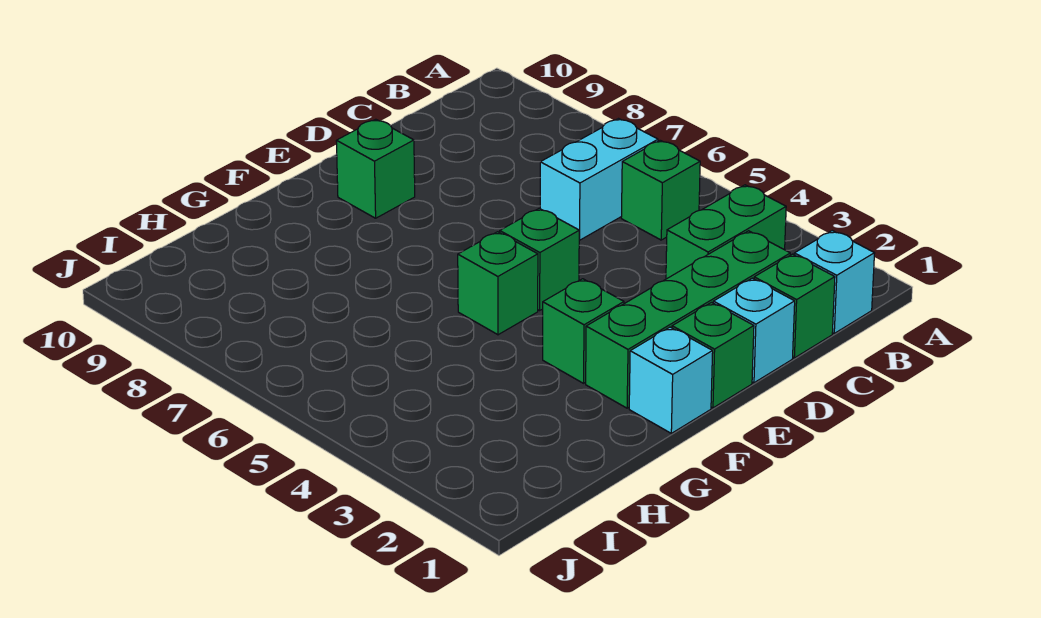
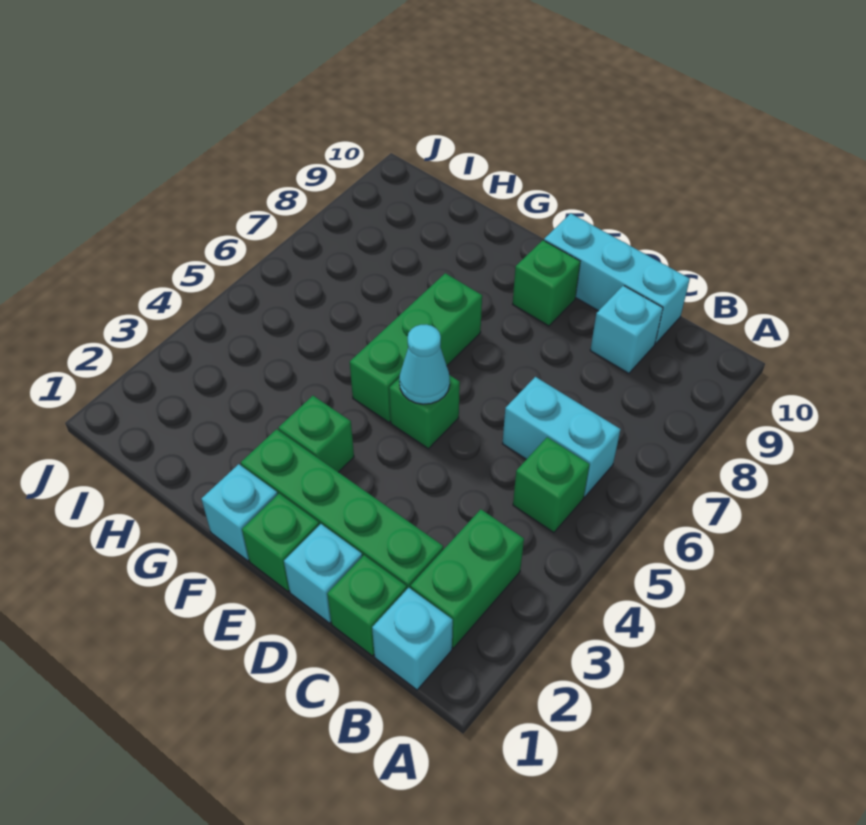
green brick B3:C3 level 1 -> green brick B2:B3 level 1
none -> cyan brick C9 level 1
none -> cyan brick C10:E10 level 1
none -> cyan cone E5 level 2
green brick F5 level 1 -> green brick F5:F7 level 1

